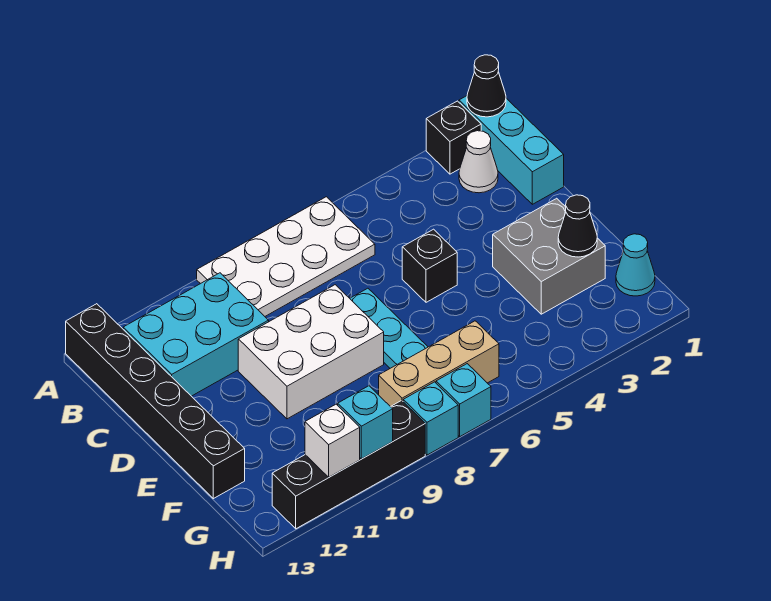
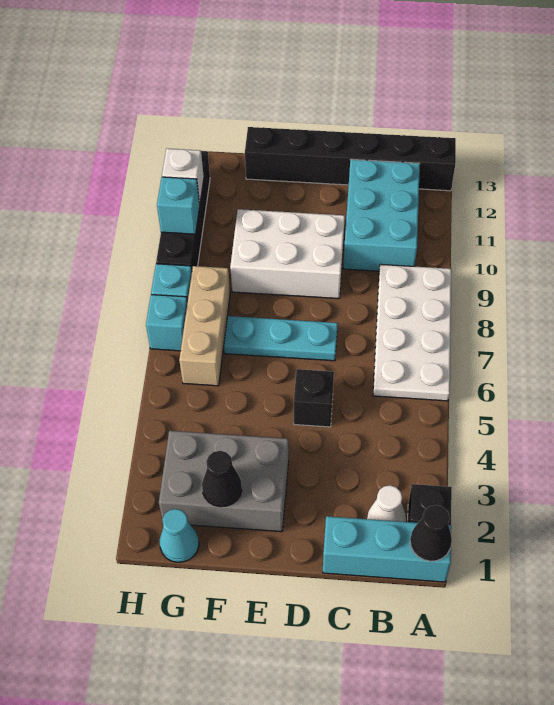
white brick D8:E10 level 1 -> white brick D9:F10 level 1
grey brick E2:F3 level 1 -> grey brick E2:G3 level 1

